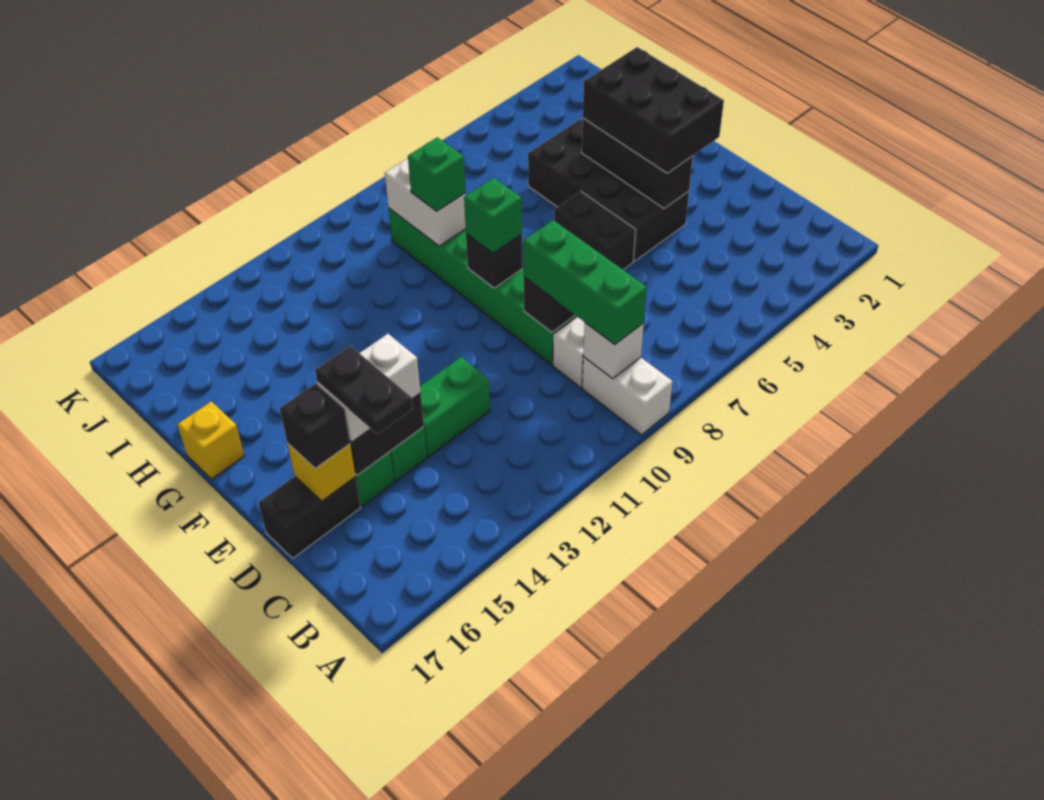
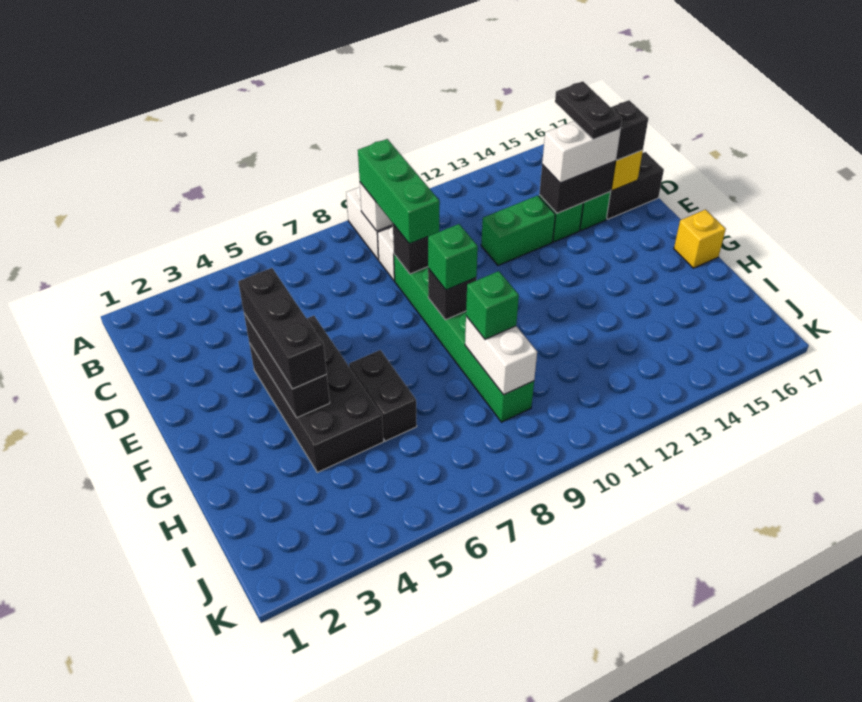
black brick E3:G4 level 3 -> black brick E4:G4 level 3
black brick E6:F6 level 1 -> black brick G6:H6 level 1

